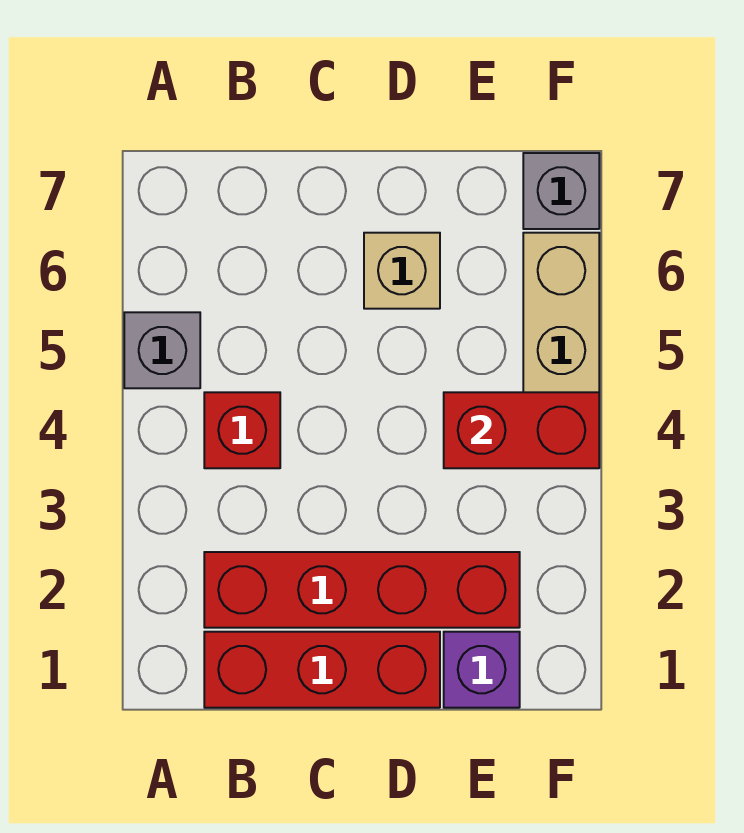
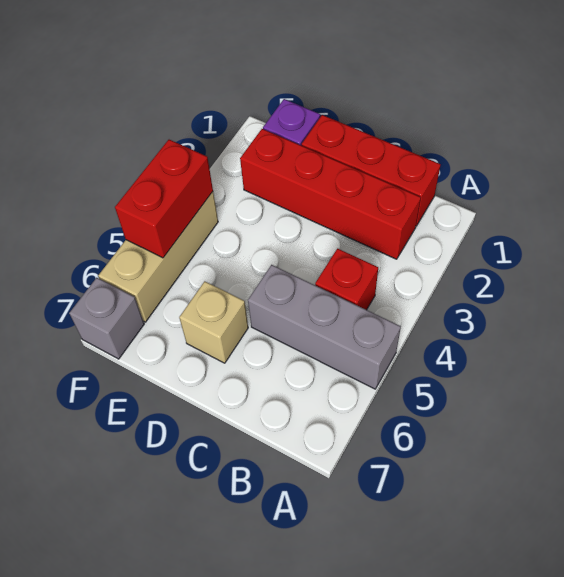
grey brick A5 level 1 -> grey brick A5:C5 level 1
red brick E4:F4 level 2 -> red brick F4:F5 level 2

